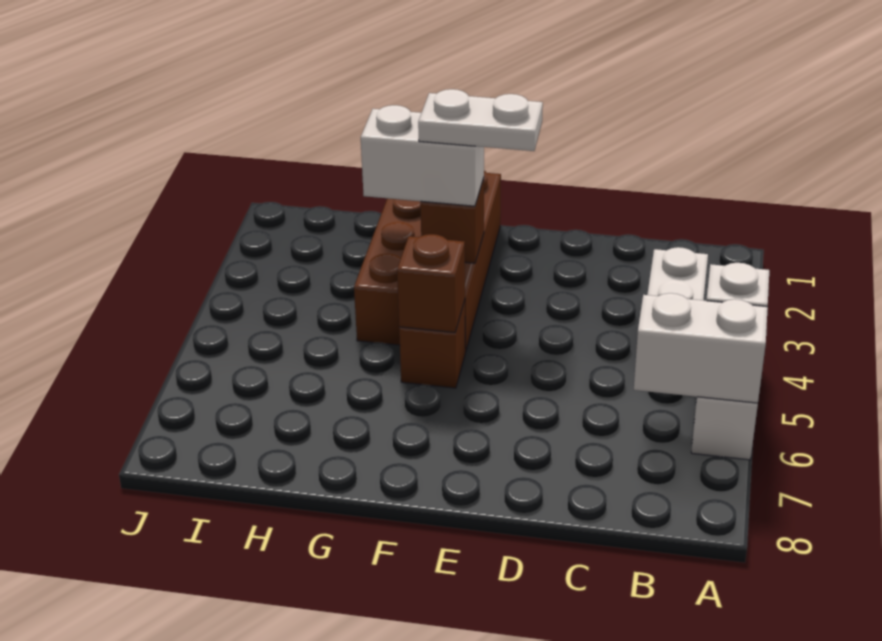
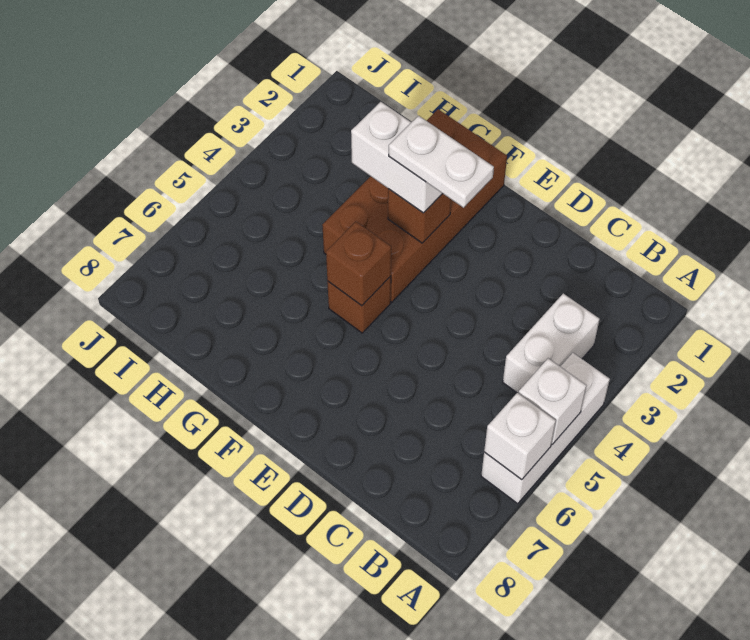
white brick A6:B6 level 2 -> white brick A6 level 2

